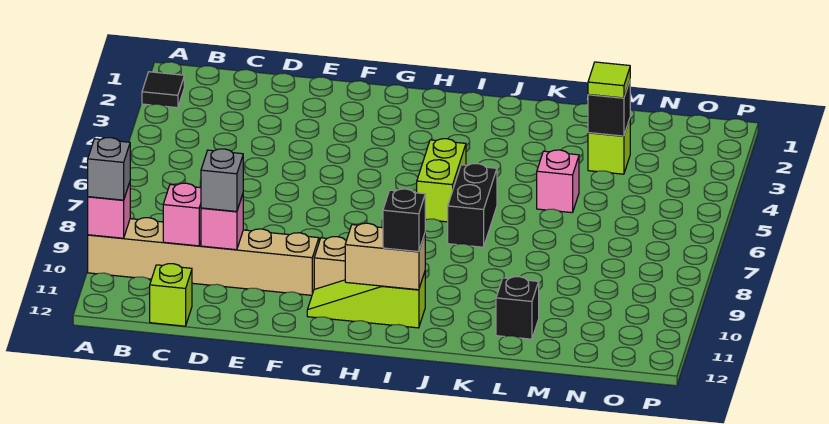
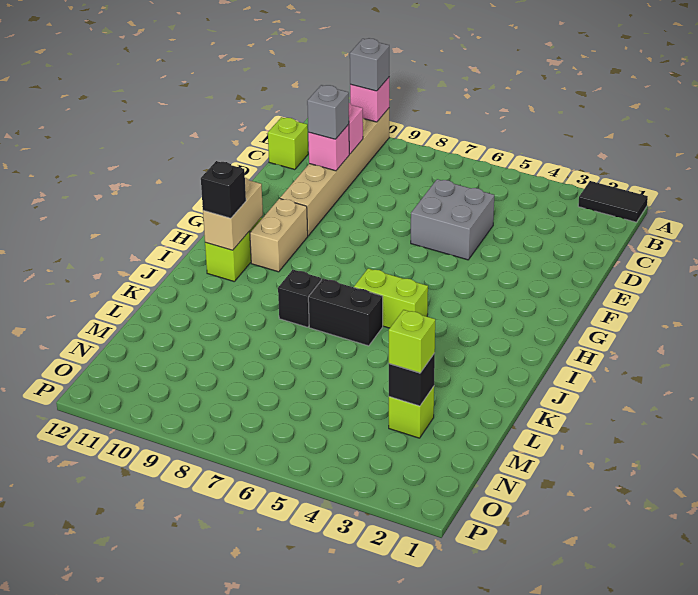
black tile A2 level 1 -> black tile A1:A2 level 1
none -> grey brick D5:E6 level 1
pink brick L5 level 1 -> none
black brick L11 level 1 -> black brick J8 level 1
lime tile M3 level 3 -> lime brick M3 level 3

